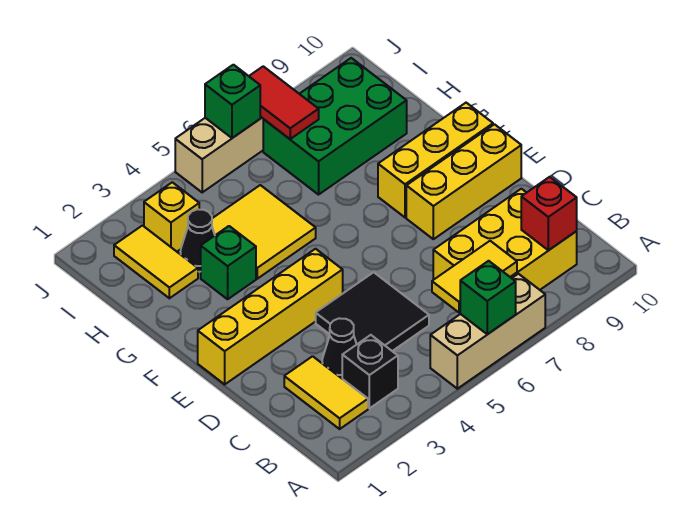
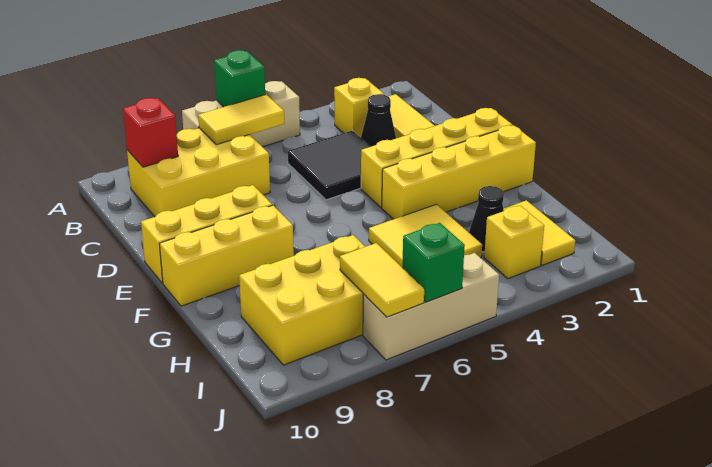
black brick B3 level 1 -> yellow brick B3 level 1
none -> yellow brick F1:F4 level 1
green brick G3 level 1 -> none
green brick H7:I9 level 1 -> yellow brick H7:I9 level 1
red tile I7:J7 level 2 -> yellow tile I7:J7 level 2

